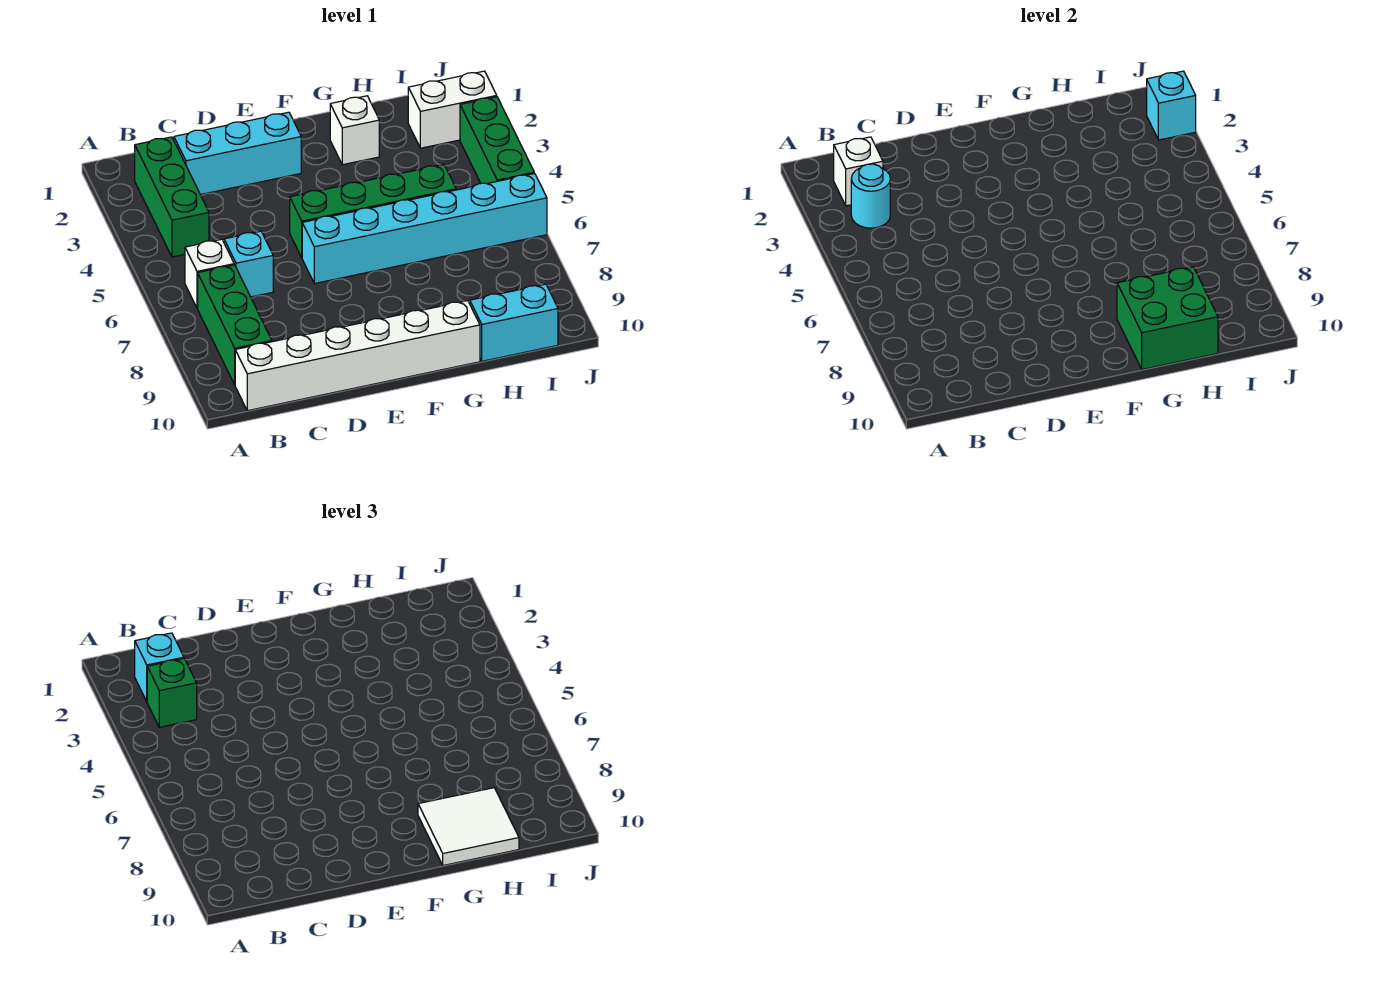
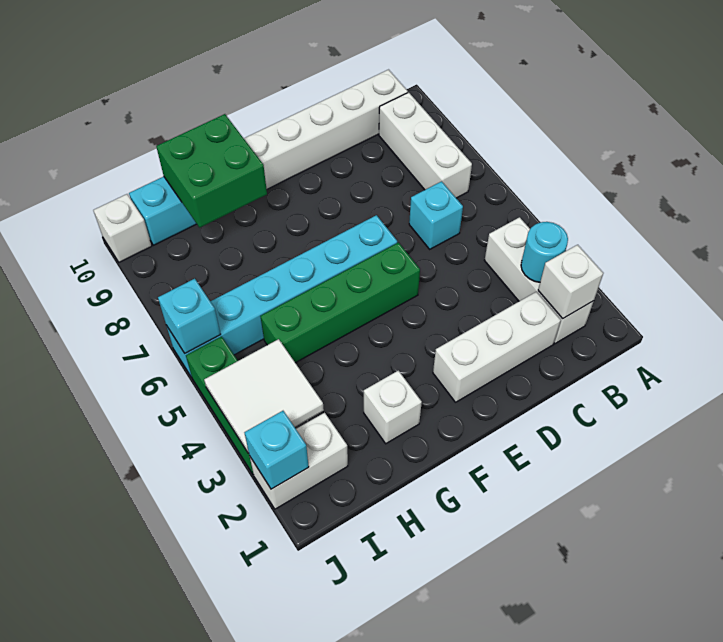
green brick B2:B4 level 1 -> white brick B2:B4 level 1
cyan brick B2 level 3 -> cyan brick J6 level 2
green brick B3 level 3 -> none
white brick B6 level 1 -> white brick J10 level 1
green brick B7:B9 level 1 -> white brick B7:B9 level 1
cyan brick C2:E2 level 1 -> white brick C2:E2 level 1
white tile G9:H10 level 3 -> white tile I3:J4 level 2

